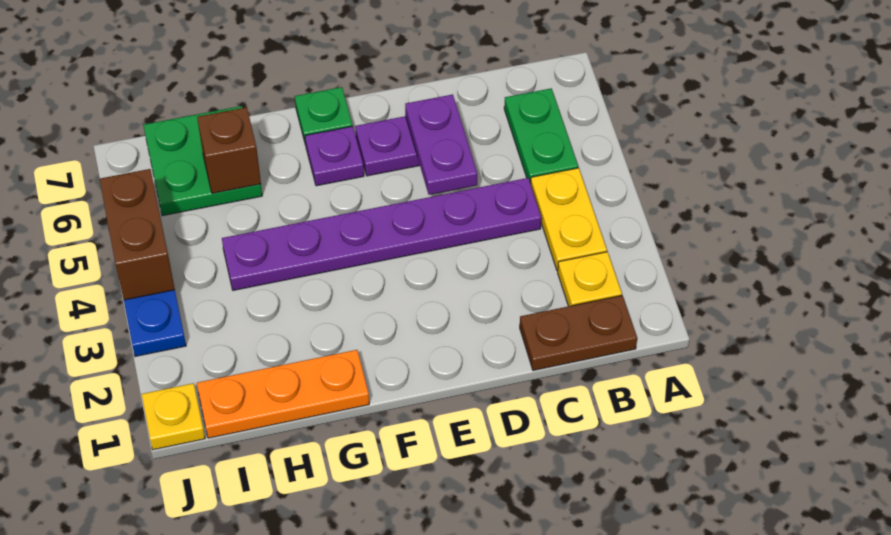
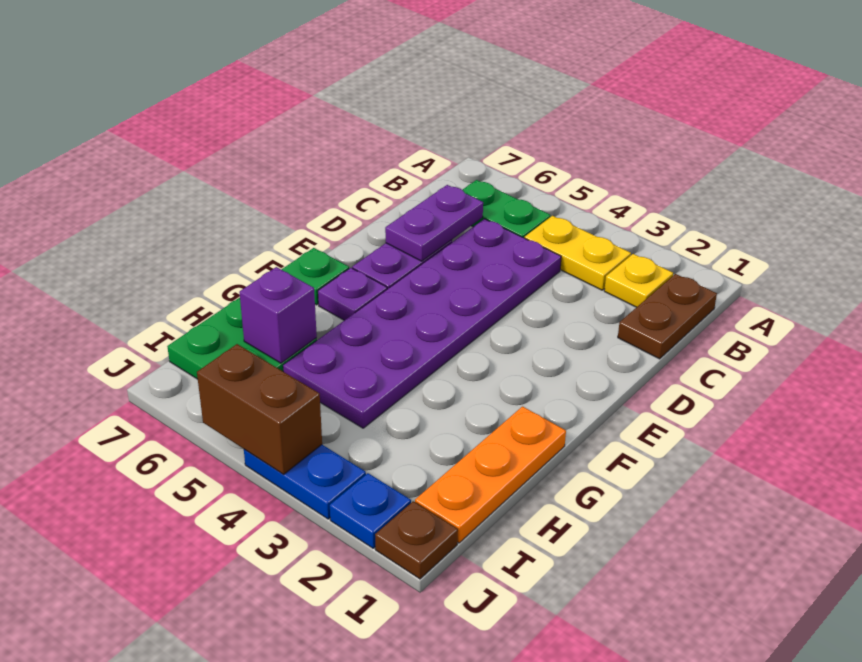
purple plate C4:H4 level 1 -> purple plate C4:H5 level 1
purple plate D5:D6 level 2 -> purple plate C6:D6 level 2
brown brick H6 level 2 -> purple brick H6 level 2
yellow plate J1 level 1 -> brown plate J1 level 1
none -> blue plate J2 level 1

